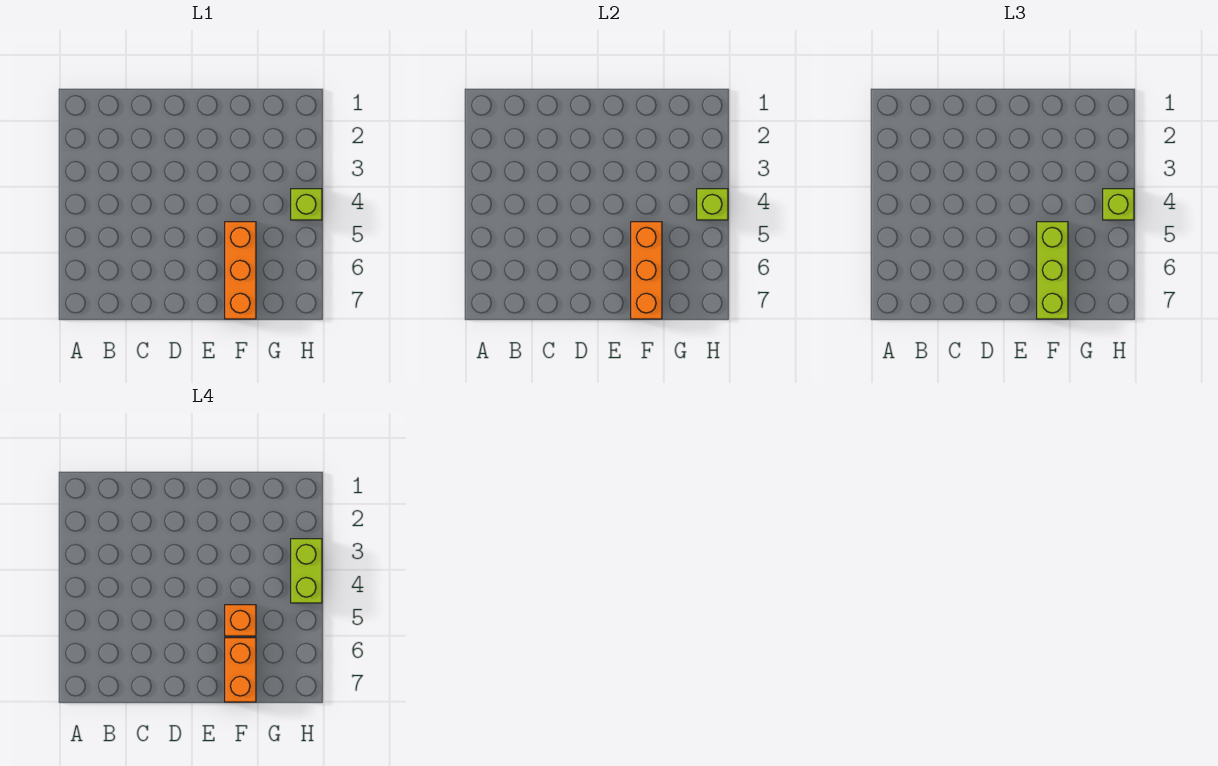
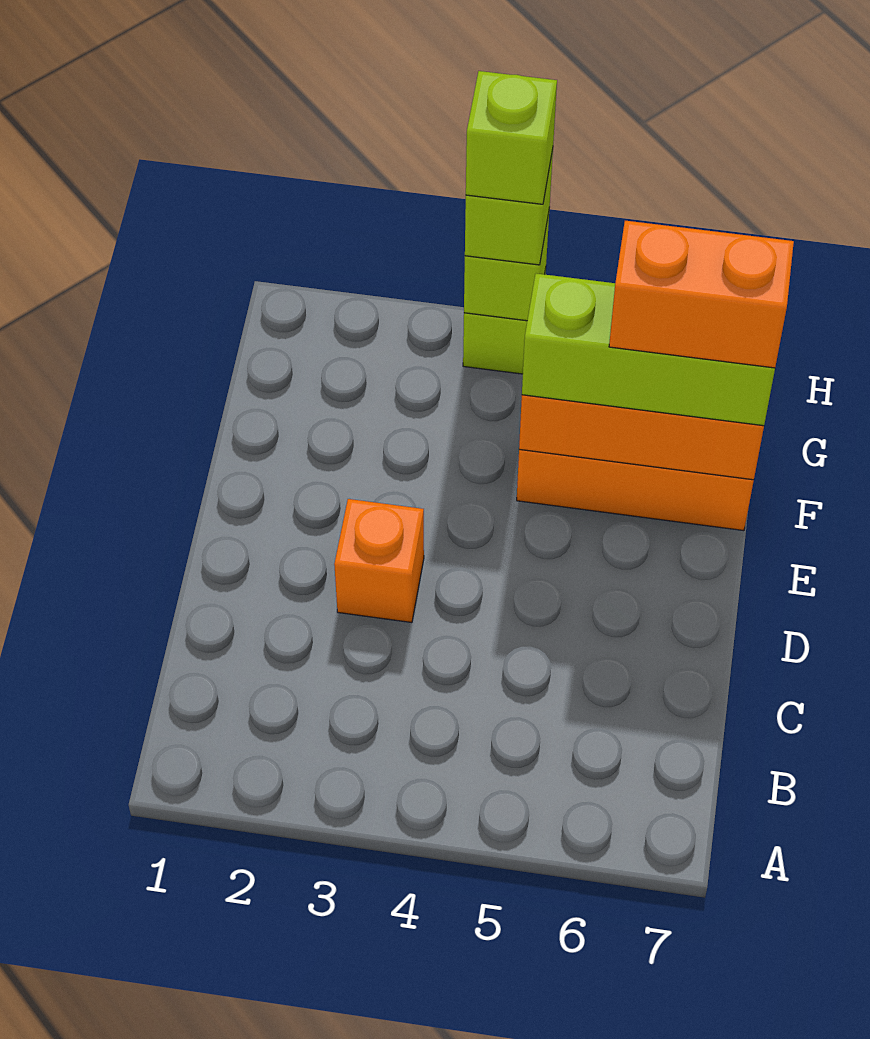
orange brick F5 level 4 -> orange brick D3 level 1
lime brick H3:H4 level 4 -> lime brick H4 level 4

